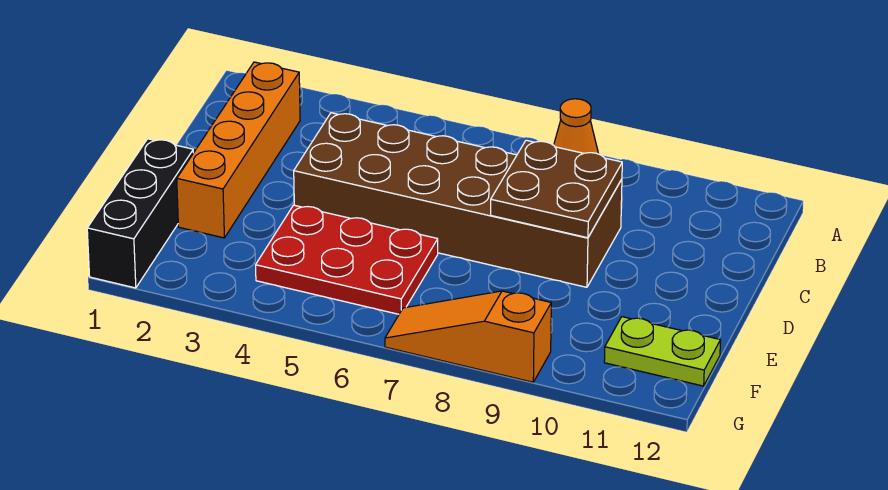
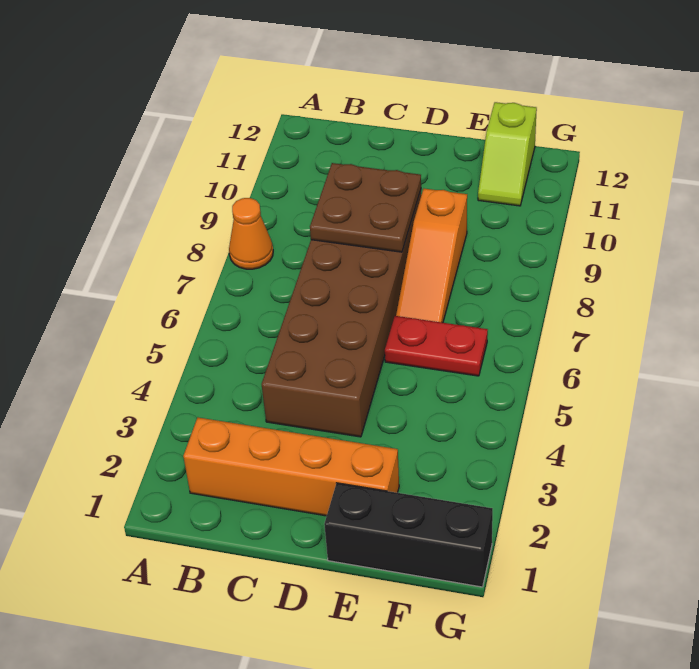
red plate E4:F6 level 1 -> red plate E6:F6 level 1
lime plate F11:F12 level 1 -> lime slope F11:F12 level 1 top 12
orange slope G7:G9 level 1 top 9 -> orange slope E7:E9 level 1 top 9

